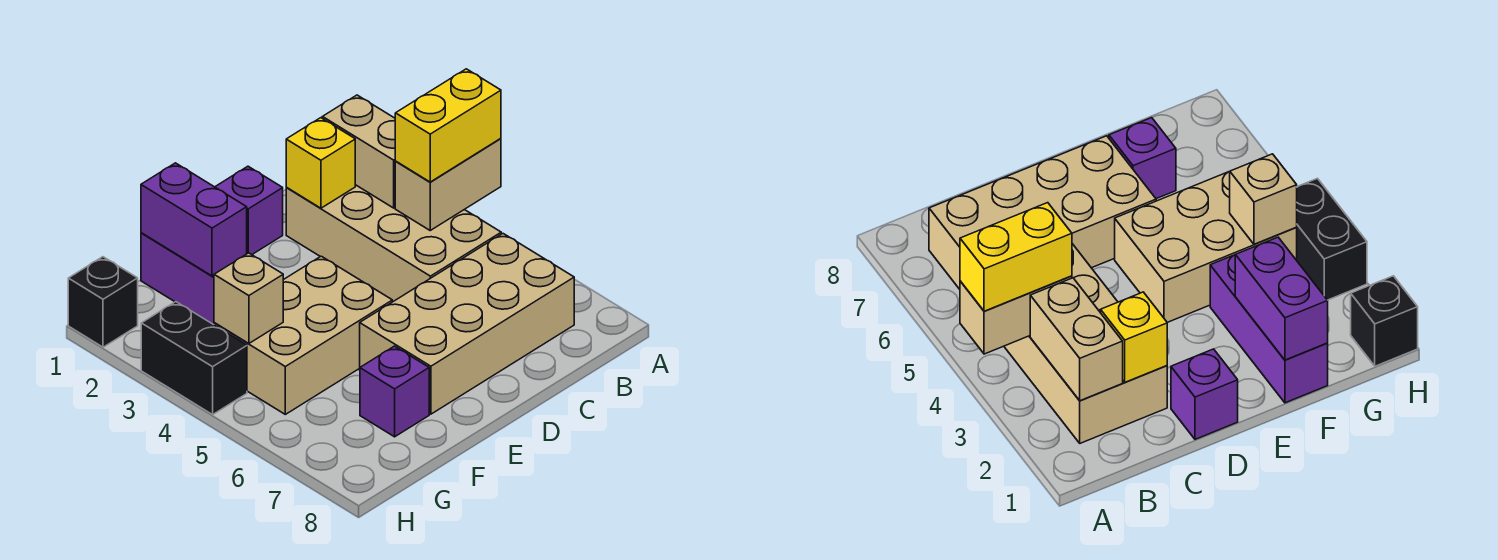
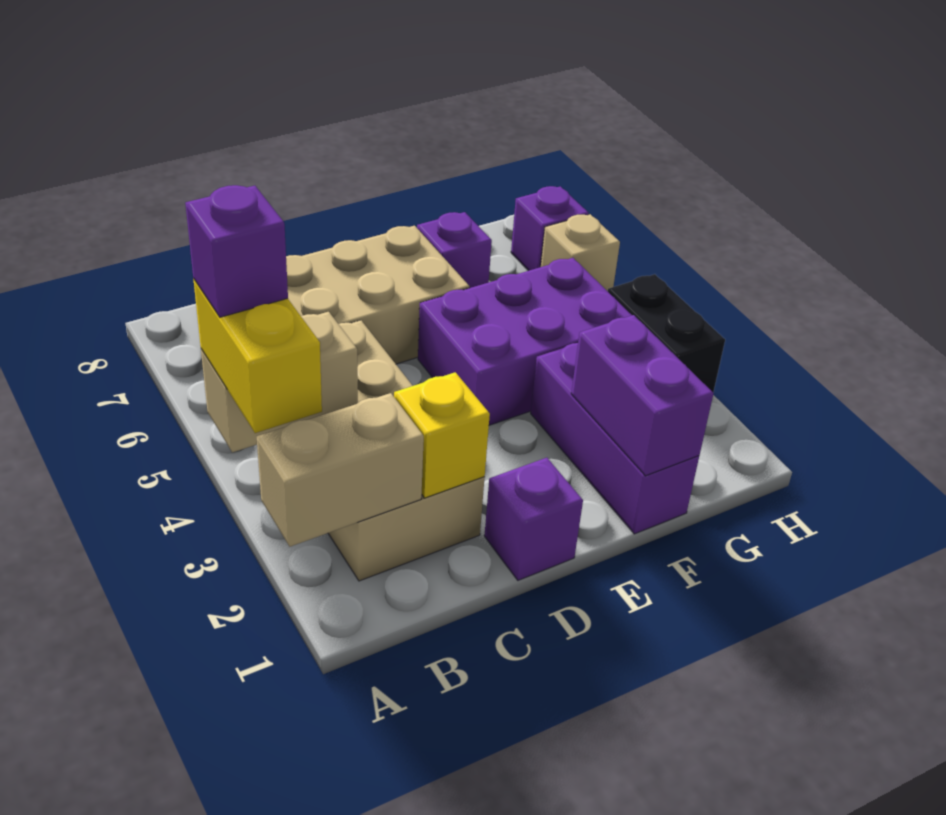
yellow brick A4:B4 level 3 -> yellow brick A3:A4 level 3
none -> purple brick A4 level 4
tan brick B2:B3 level 2 -> tan brick A2:B2 level 2
tan brick E4:G5 level 1 -> purple brick E4:G5 level 1
tan brick G4 level 2 -> tan brick H6 level 1
black brick H1 level 1 -> none
none -> purple brick H7 level 1

